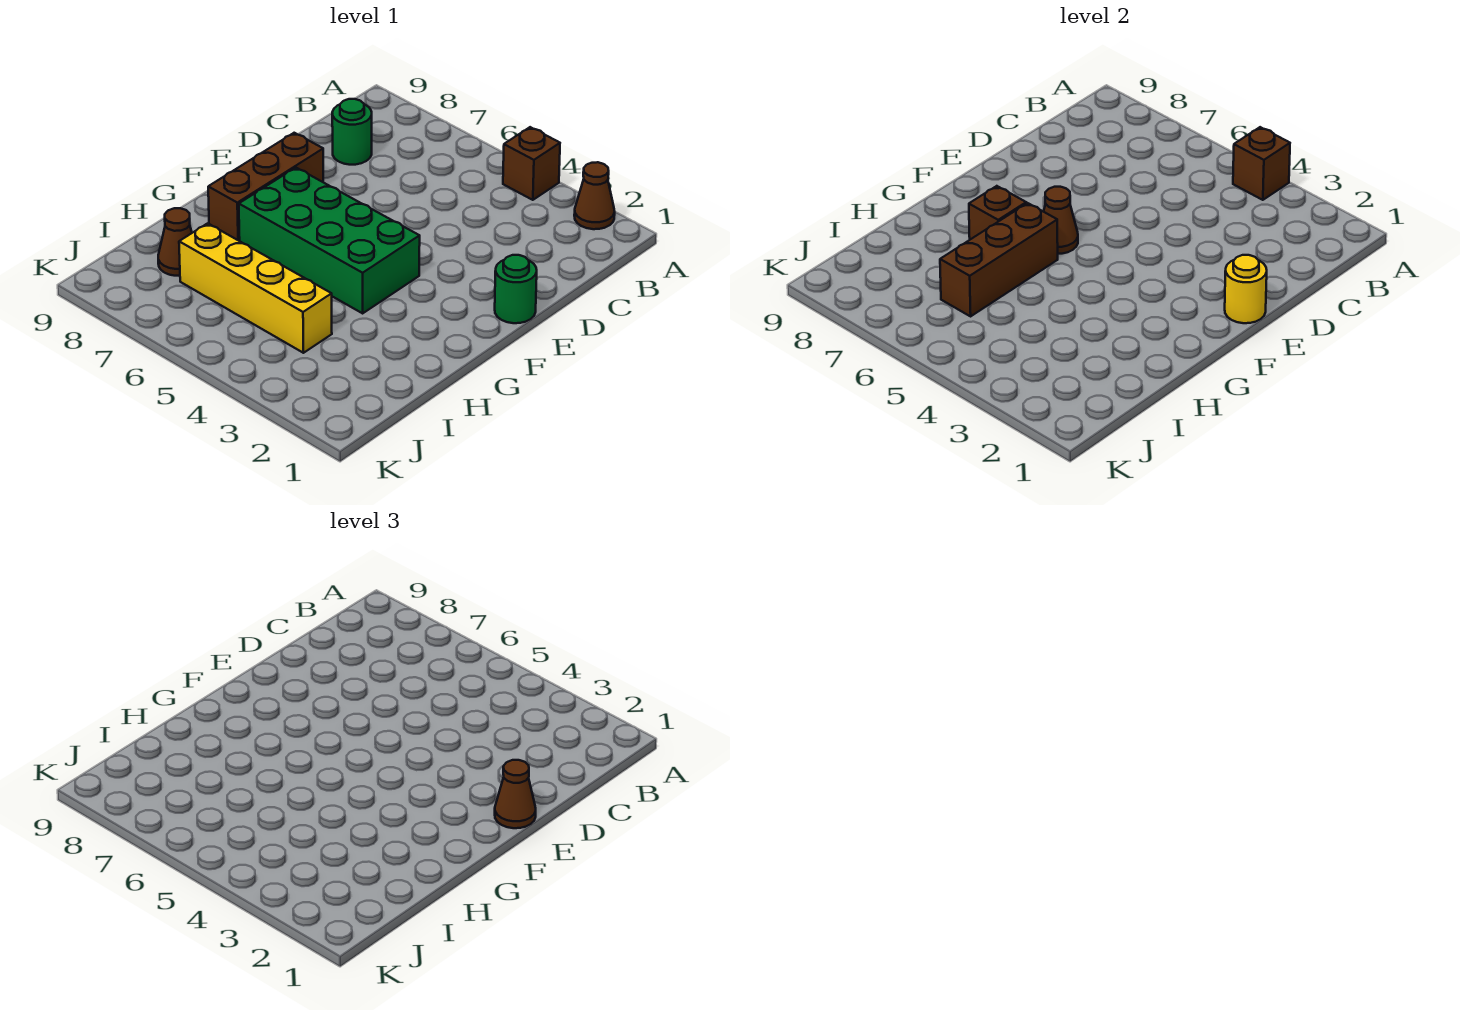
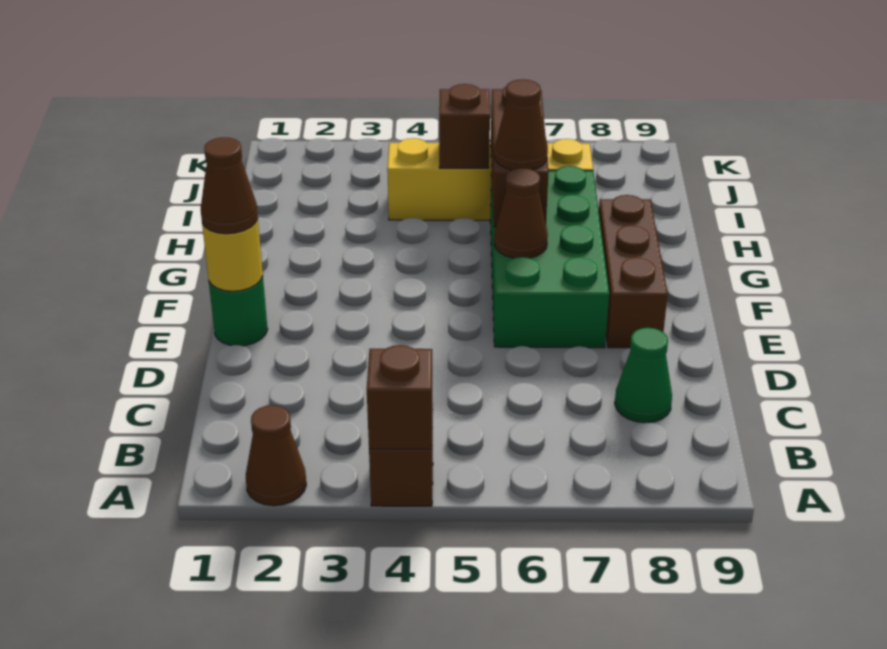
green round brick C8 level 1 -> green cone C8 level 1
green brick F4:G7 level 1 -> green brick E6:H7 level 1
brown brick G7 level 2 -> brown brick I5 level 2
brown cone I8 level 1 -> brown cone G6 level 3

